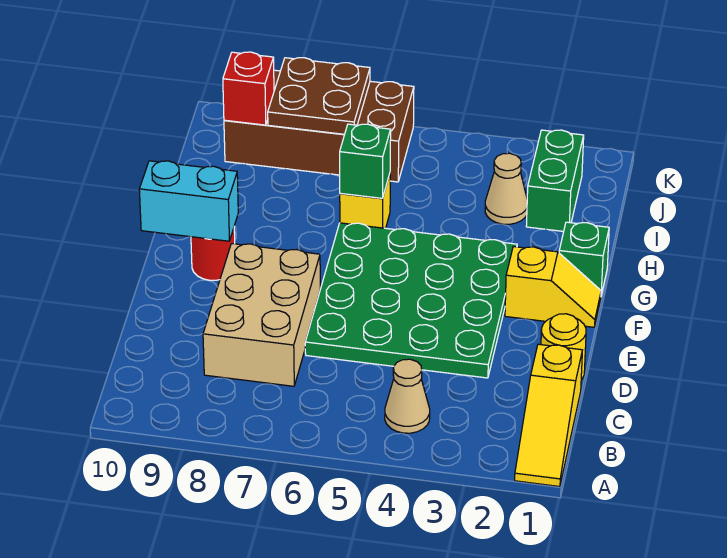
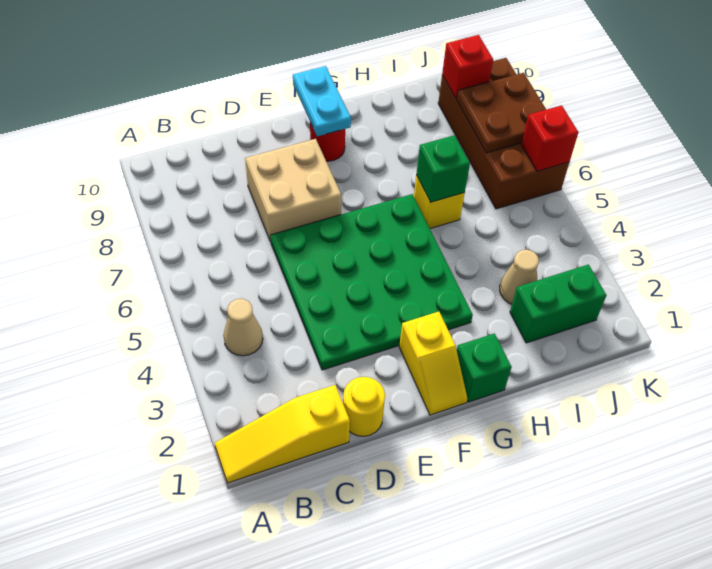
tan brick C7:E8 level 1 -> tan brick D7:E8 level 1
cyan brick F9:F10 level 2 -> cyan plate F9:F10 level 2
none -> red brick K6 level 2

